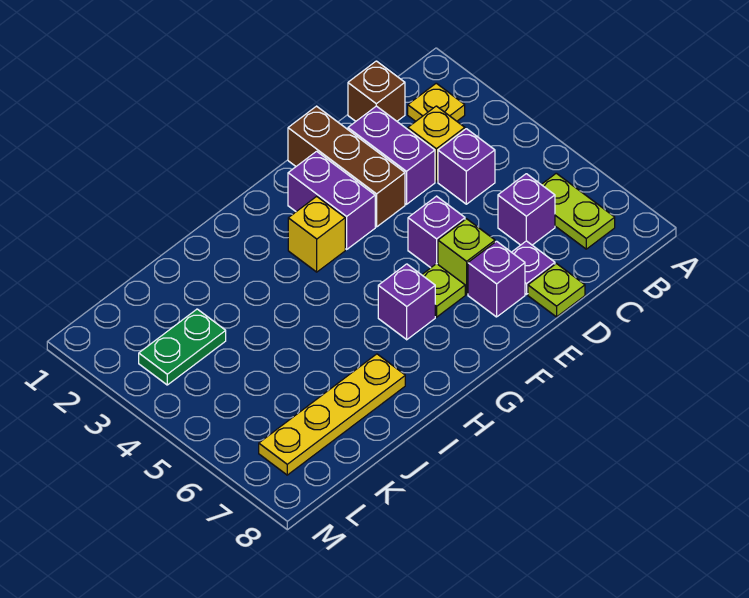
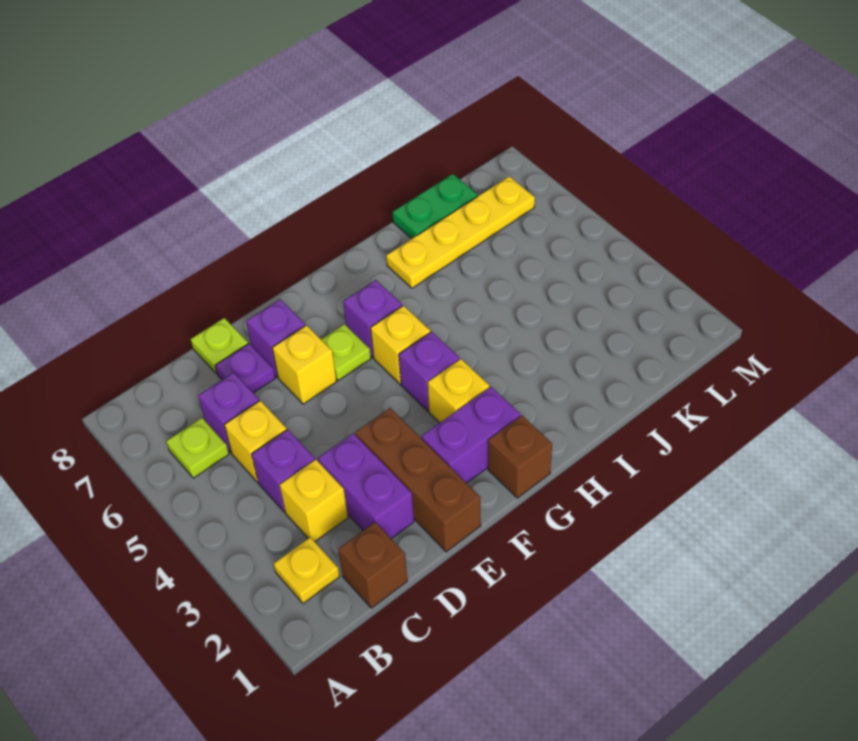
lime plate B6:B7 level 1 -> lime plate B6 level 1
none -> yellow brick C5 level 1
purple brick E5 level 1 -> purple brick G4 level 1
lime brick E6 level 1 -> yellow brick E6 level 1
purple brick F2:F3 level 1 -> purple brick F2:G2 level 1
none -> brown brick G1 level 1
none -> yellow brick G5 level 1
green plate K3:L3 level 1 -> green plate J8:K8 level 1

